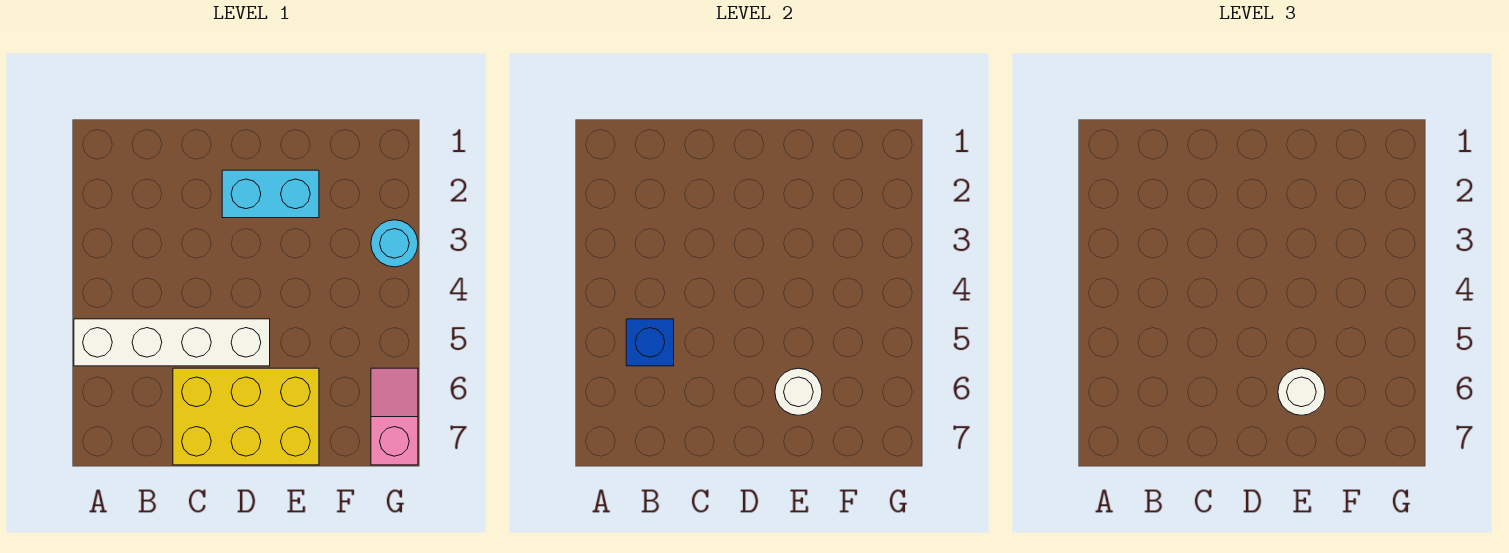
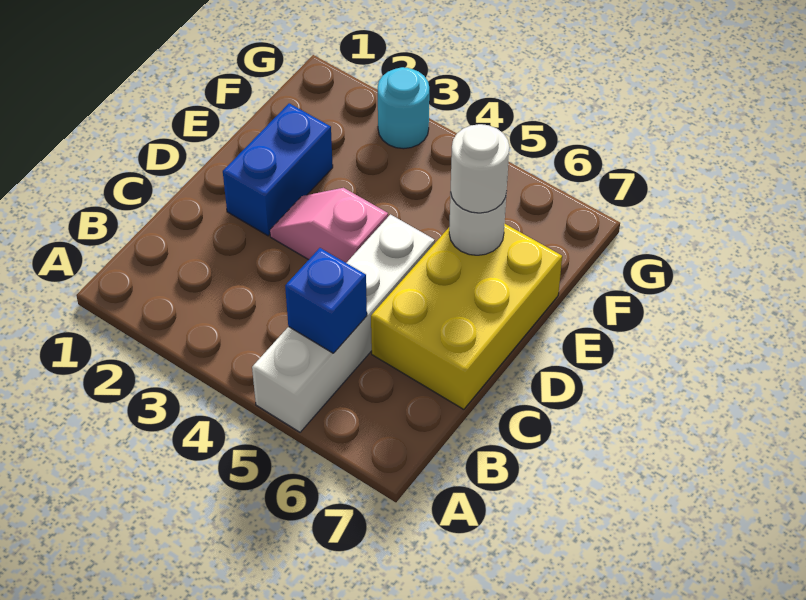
cyan brick D2:E2 level 1 -> blue brick D2:E2 level 1
pink slope G6:G7 level 1 top 7 -> pink slope D3:D4 level 1 top 4

